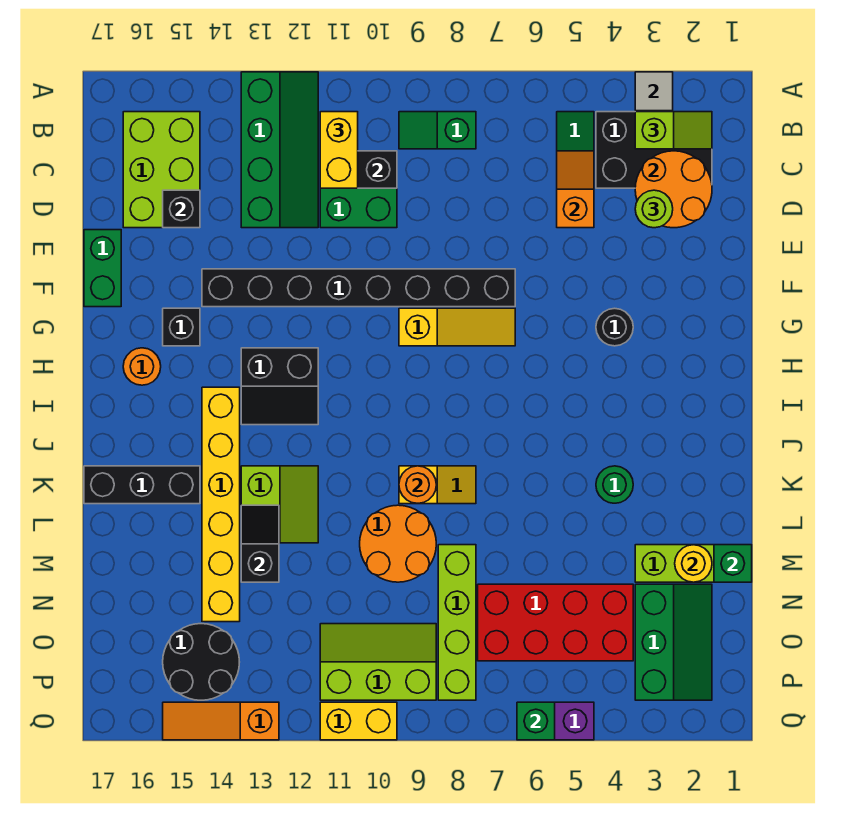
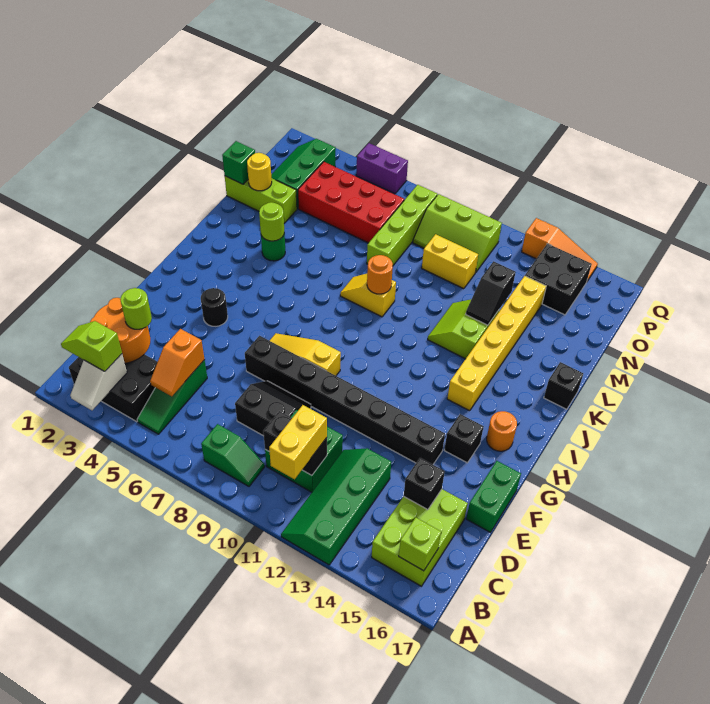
none -> lime brick B16 level 2
black slope H12:I13 level 1 top H -> black slope D8:E9 level 1 top D
none -> lime round brick K4 level 2
black brick K15:K17 level 1 -> black brick K17 level 1
orange round brick L9:M10 level 1 -> none
black round brick O14:P15 level 1 -> black brick O14:P15 level 1
green brick Q6 level 2 -> none
yellow brick Q10:Q11 level 1 -> yellow brick N10:N11 level 1

